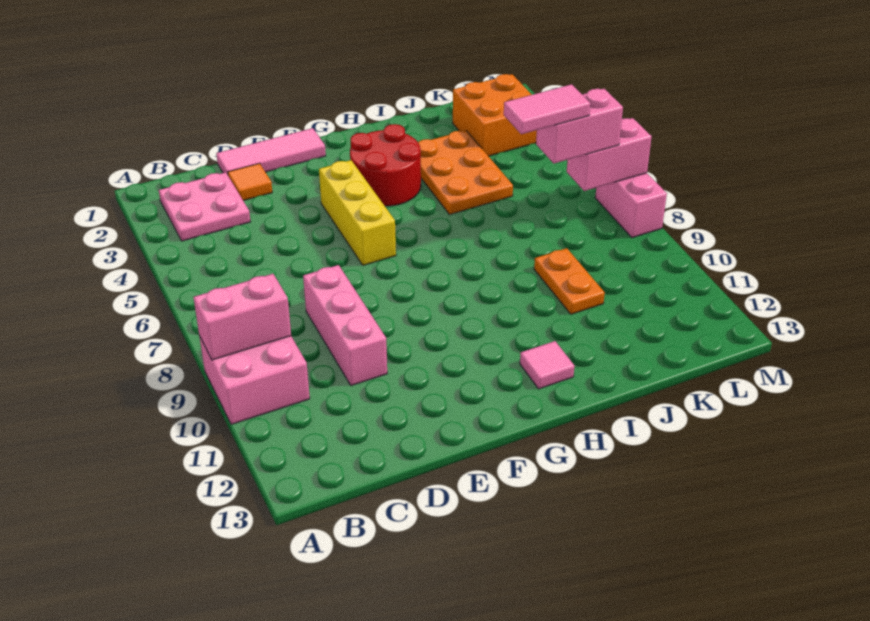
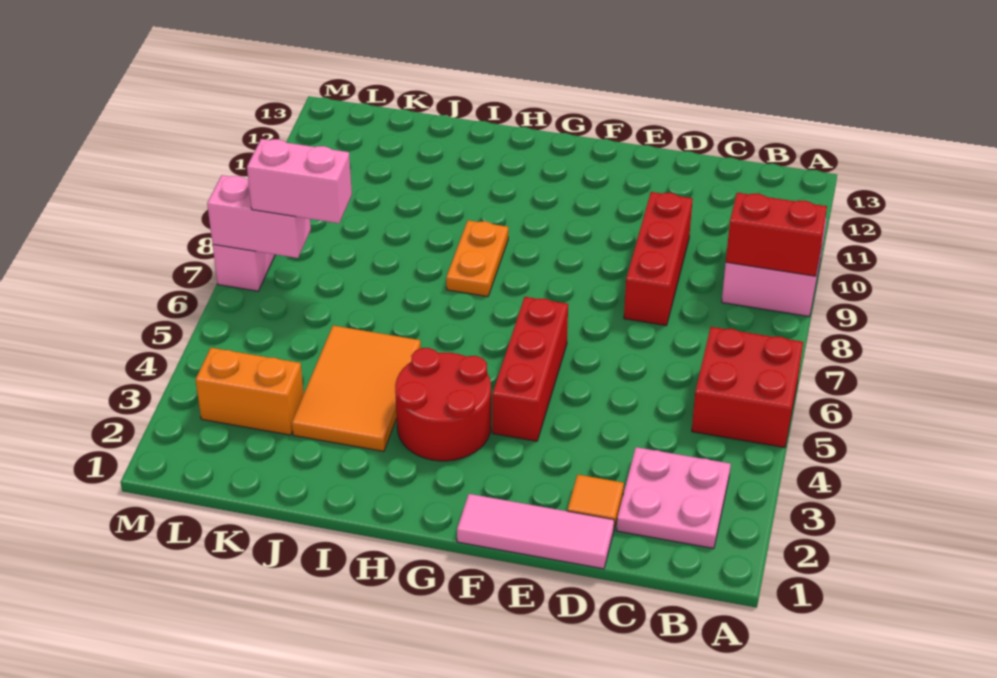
none -> red brick A5:B6 level 1
pink brick A9:B9 level 2 -> red brick A9:B9 level 2
pink brick D8:D10 level 1 -> red brick D8:D10 level 1
yellow brick F4:F6 level 1 -> red brick F4:F6 level 1
pink tile H12 level 1 -> none
orange plate I3:J5 level 1 -> orange tile I3:J5 level 1
pink tile J7:K7 level 4 -> none
orange plate J9:J10 level 1 -> orange plate H8:H9 level 1
orange brick K2:L3 level 1 -> orange brick K3:L3 level 1

